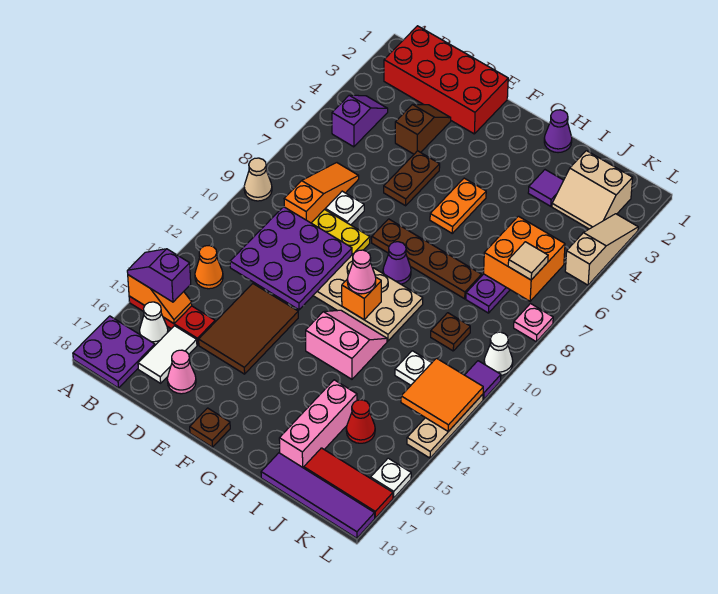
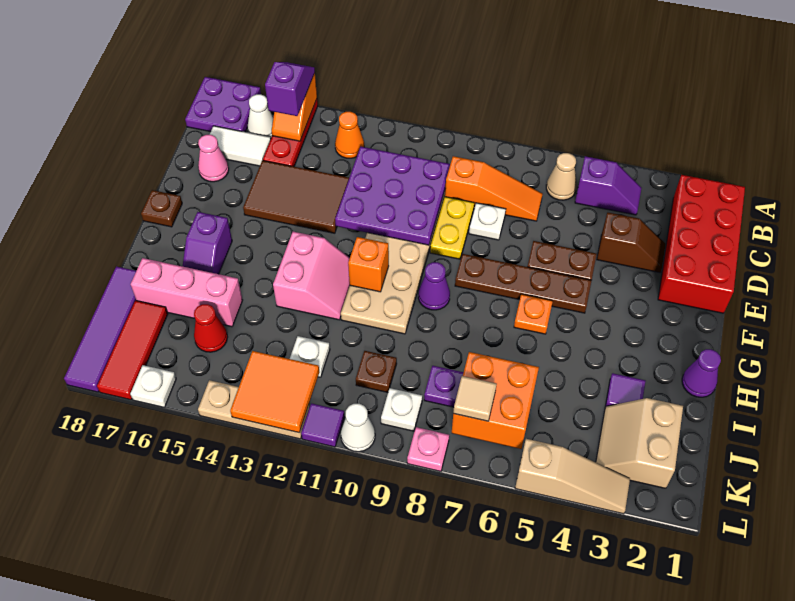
tan cone A9 level 1 -> tan cone B6 level 1
brown plate F8:I8 level 1 -> brown plate F5:F8 level 1
orange plate G5:G6 level 1 -> orange plate G6 level 1
pink cone G11 level 3 -> none
none -> purple slope G16:H16 level 1 top G
none -> white plate K9 level 1

